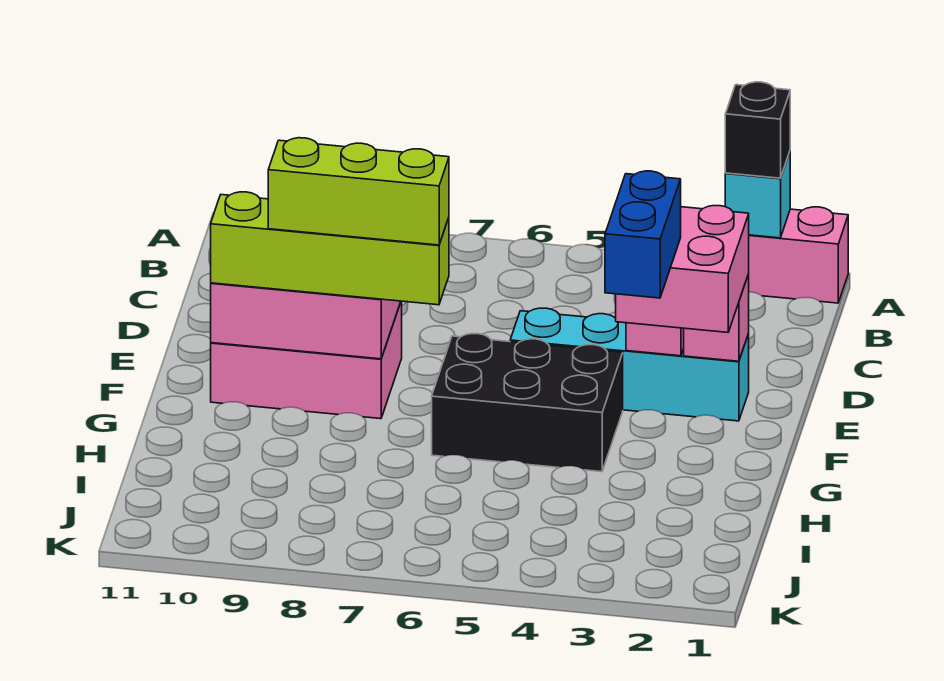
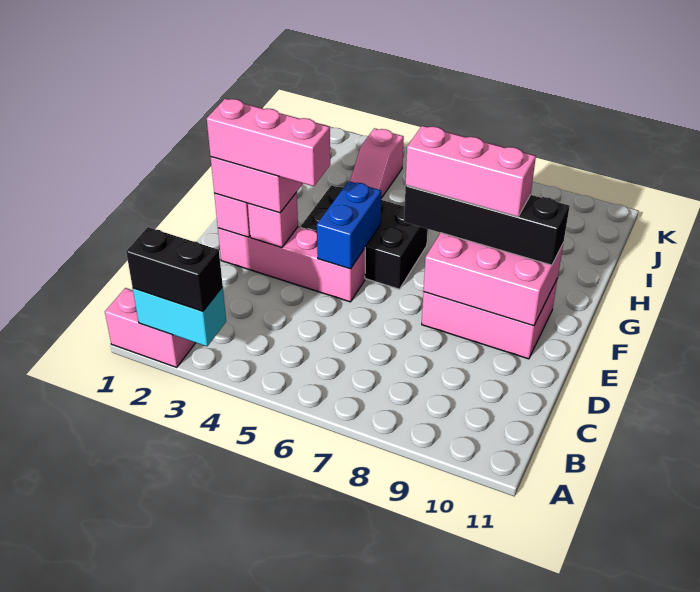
cyan brick A2 level 2 -> cyan brick A2:A3 level 2
black brick A2 level 3 -> black brick A2:A3 level 3
cyan brick E2:E5 level 1 -> pink brick E2:E5 level 1
none -> pink brick E2:E4 level 4
blue brick F3:G3 level 4 -> blue brick E5:F5 level 2
lime brick F7:F10 level 3 -> black brick F7:F10 level 3
lime brick F7:F9 level 4 -> pink brick F7:F9 level 4
none -> pink slope I4:J4 level 1 top J

